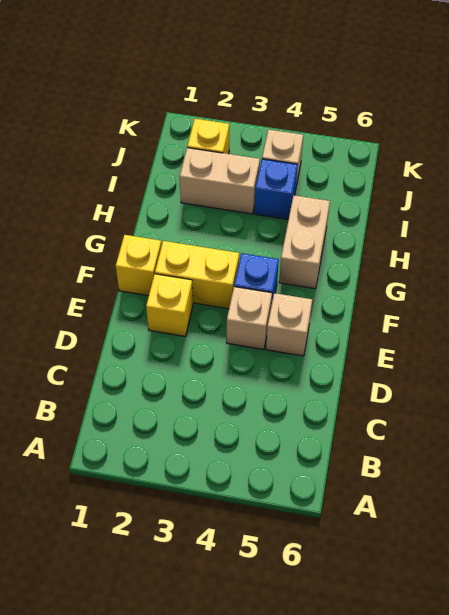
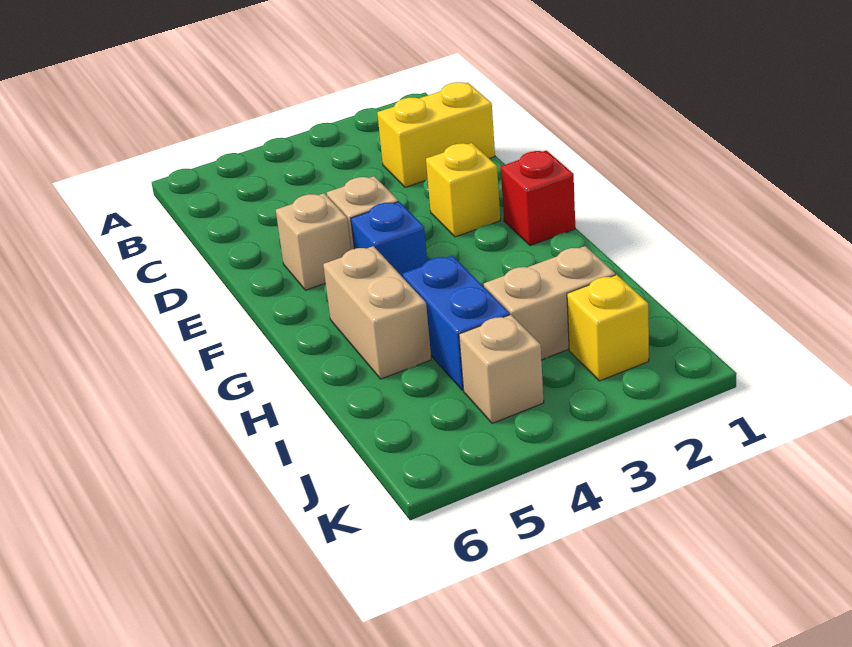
yellow brick F1 level 1 -> red brick F1 level 1
yellow brick F2:F3 level 1 -> yellow brick C1:C2 level 1
blue brick I4 level 1 -> blue brick H4:I4 level 1

